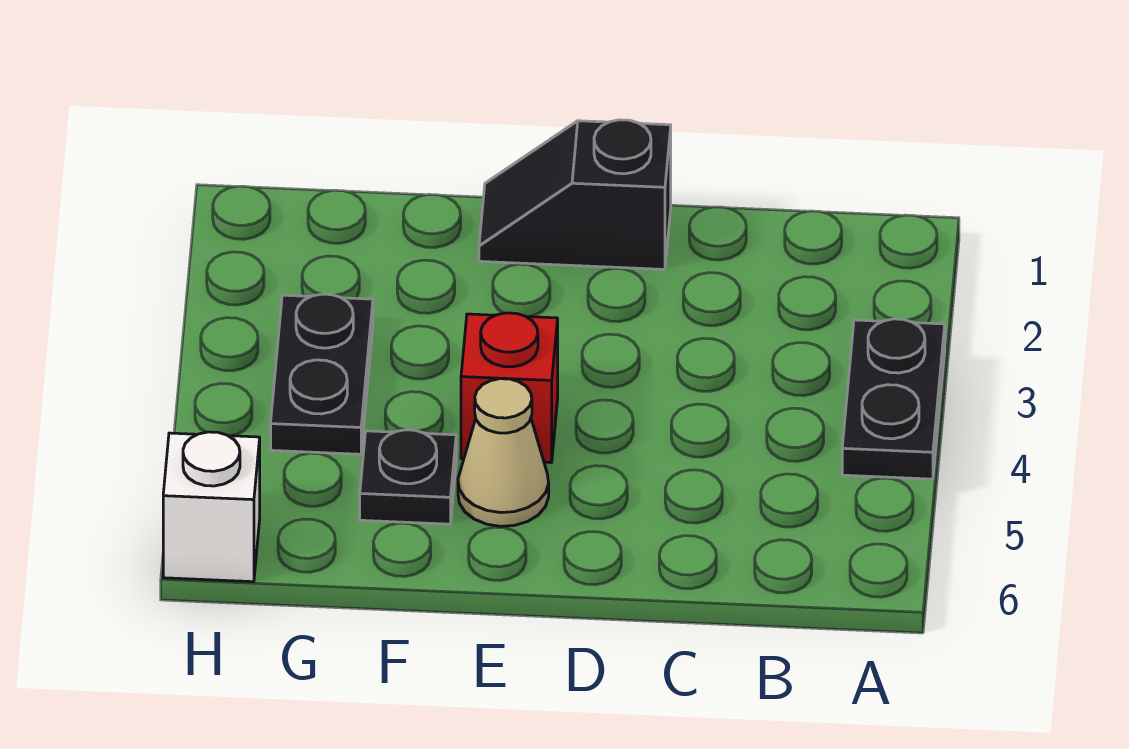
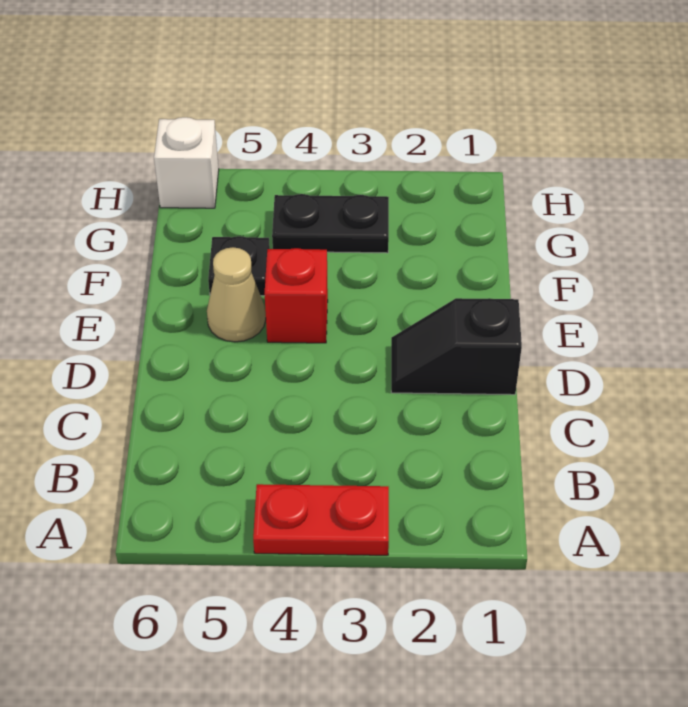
black plate A3:A4 level 1 -> red plate A3:A4 level 1
black slope D1:E1 level 1 top D -> black slope D1:D2 level 1 top 1

